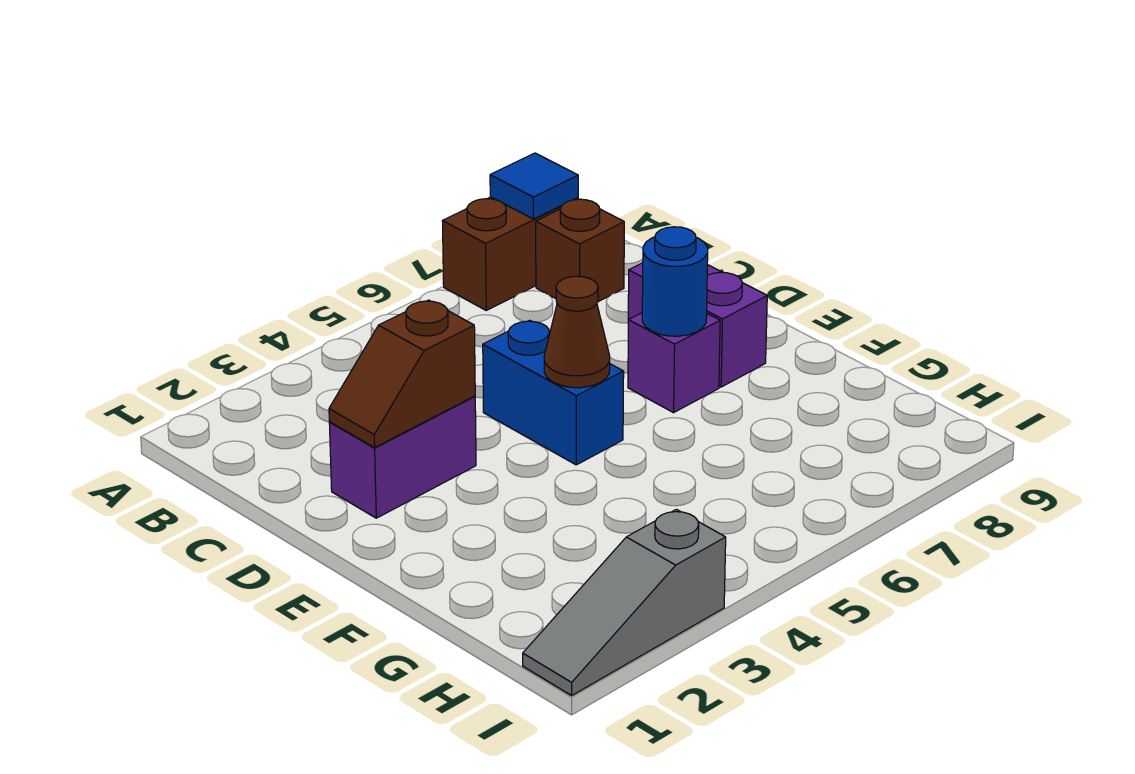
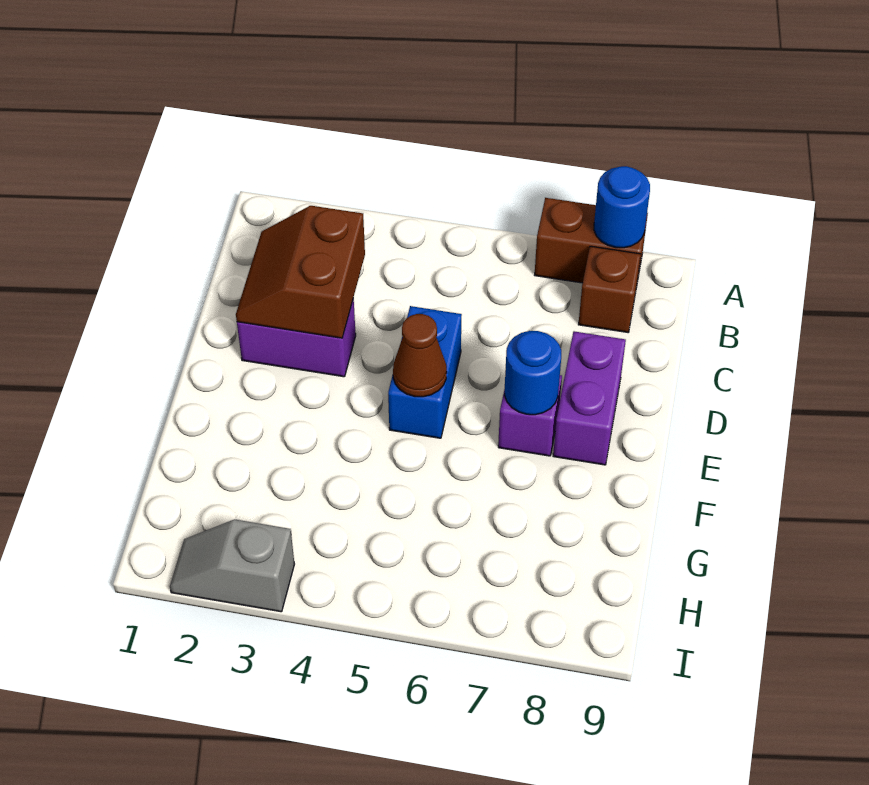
blue tile A8 level 2 -> blue round brick A8 level 2
brown slope D2:D3 level 2 top 3 -> brown slope C2:D3 level 2 top 3
grey slope I1:I3 level 1 top 3 -> grey slope I2:I3 level 1 top 3

